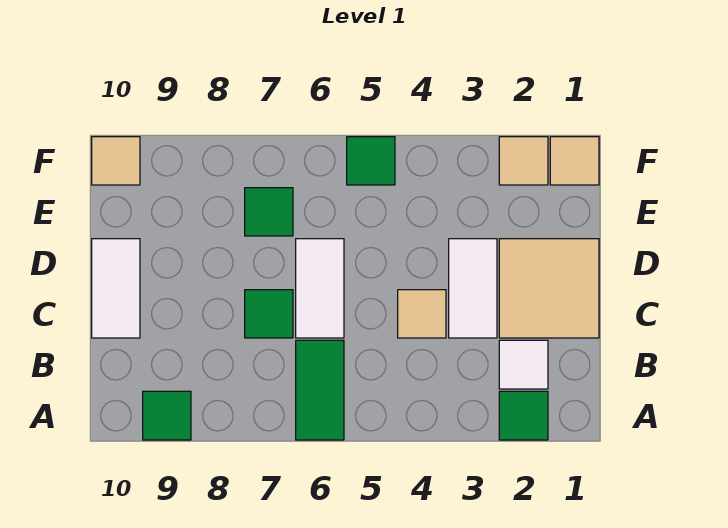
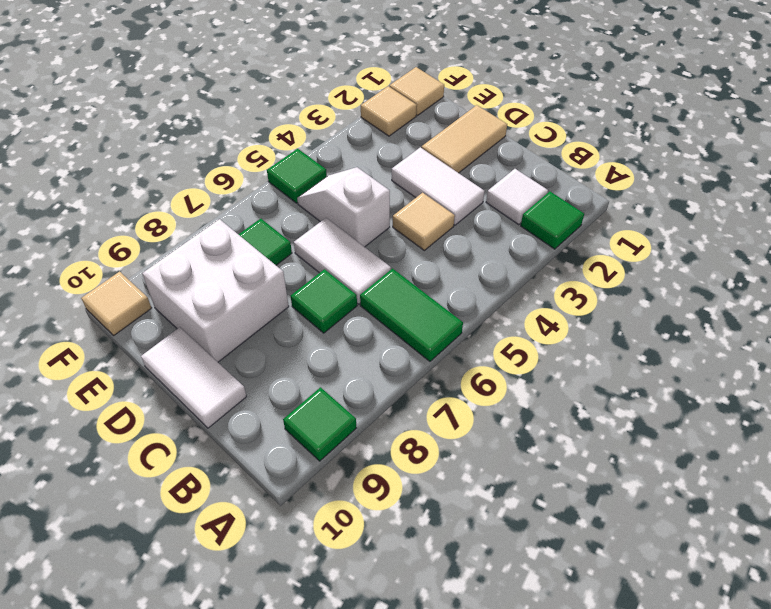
tan tile C1:D2 level 1 -> tan tile D1:D2 level 1
none -> white slope D5:E5 level 1 top D
none -> white brick D8:E9 level 1

